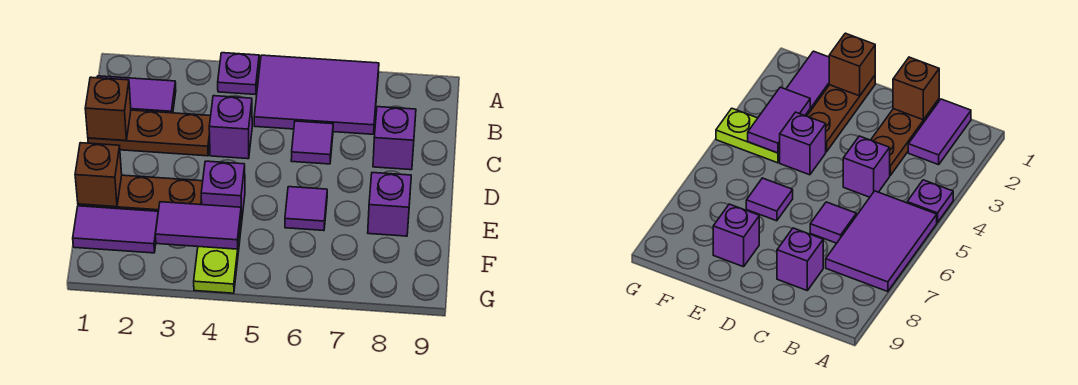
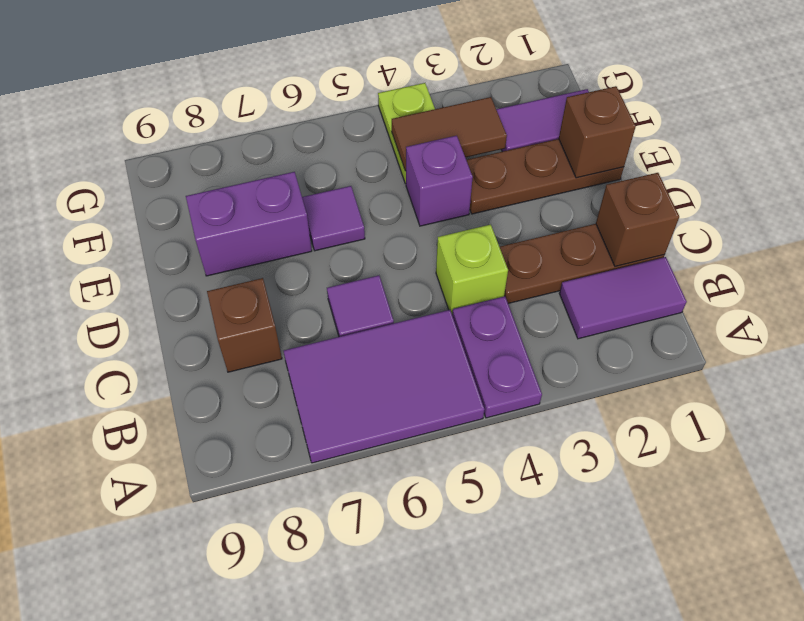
purple plate A4 level 1 -> purple plate A4:B4 level 1
purple brick C4 level 1 -> lime brick C4 level 1
purple brick C8 level 1 -> brown brick C8 level 1
purple brick E8 level 1 -> purple brick E7:E8 level 1
purple tile F3:F4 level 2 -> brown tile F3:F4 level 2

